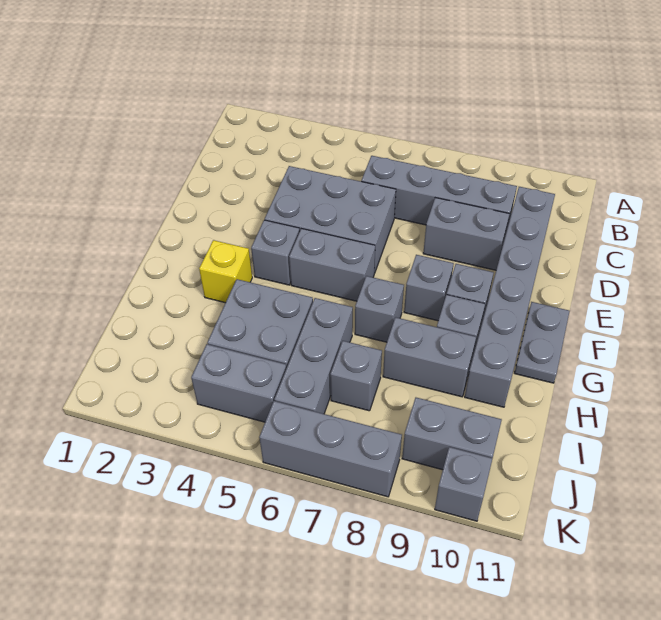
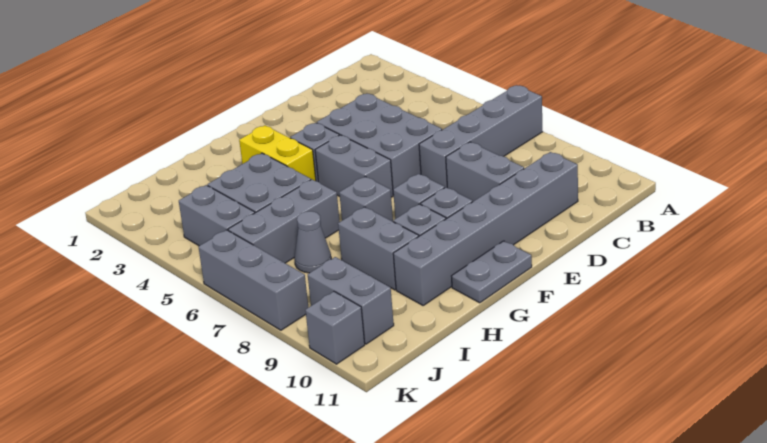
grey brick C6:C9 level 1 -> grey brick A7:D7 level 1
yellow brick G3 level 1 -> yellow brick G3:G4 level 1
grey brick I7 level 1 -> grey cone I7 level 1

